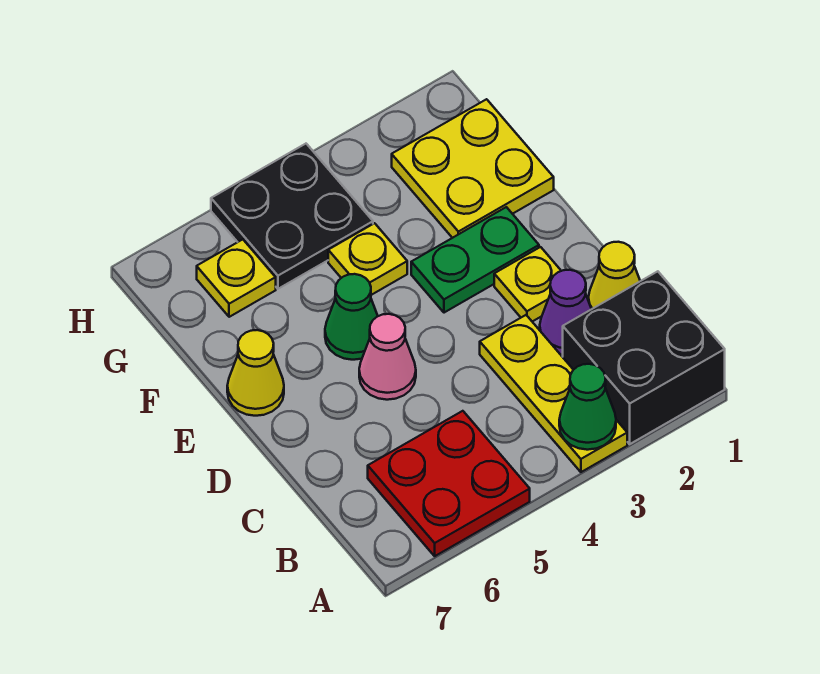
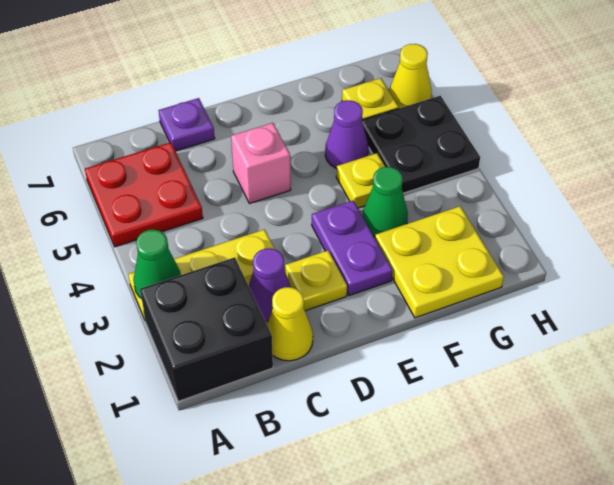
none -> purple plate C7 level 1
pink cone D5 level 1 -> pink brick D5 level 1
green plate E2:E3 level 1 -> purple plate E2:E3 level 1
green cone E5 level 1 -> green cone F3 level 1
yellow cone E7 level 1 -> yellow cone H6 level 1
none -> purple cone F5 level 1

